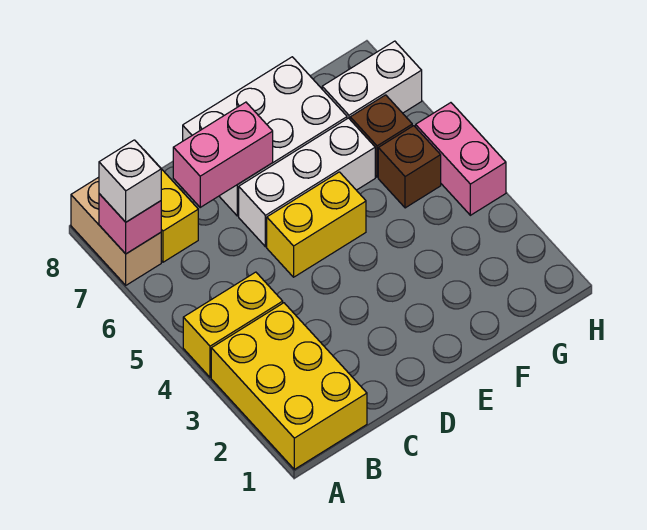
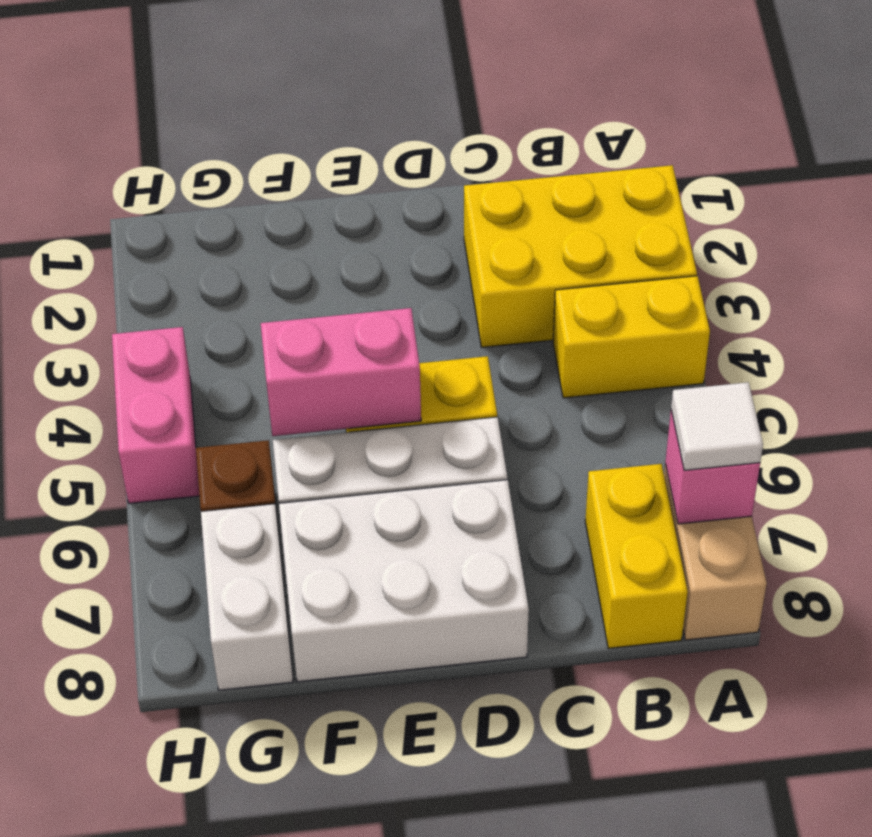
yellow brick A1:B3 level 1 -> yellow brick A2:C3 level 1
white brick A7 level 3 -> white tile A7 level 3
pink brick C7:D7 level 2 -> pink brick E5:F5 level 2
brown brick G5 level 1 -> none
white brick G7:H7 level 1 -> white brick G7:G8 level 1

